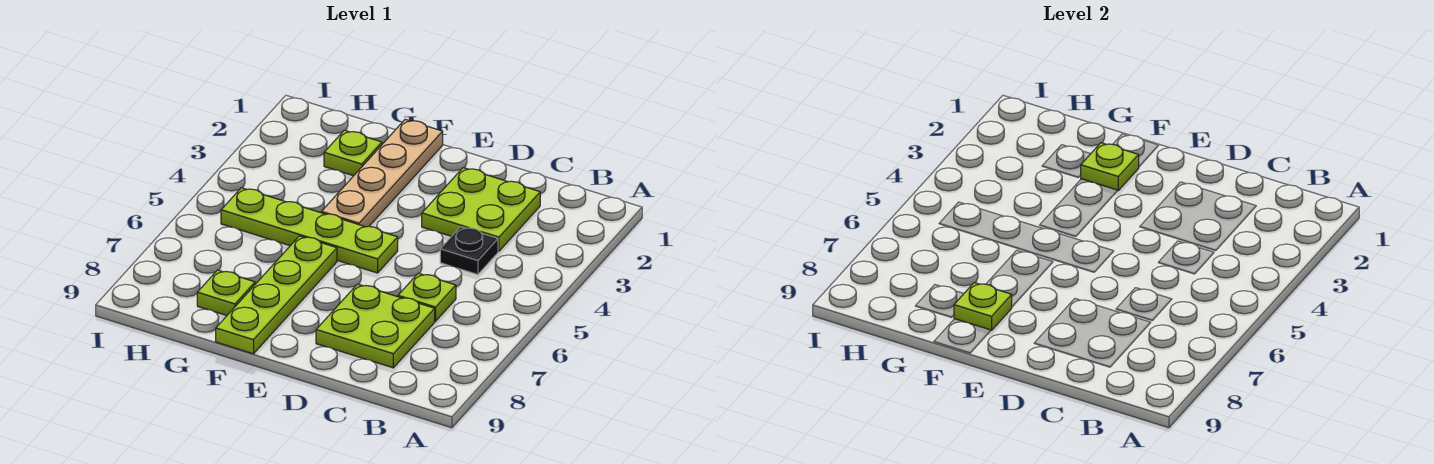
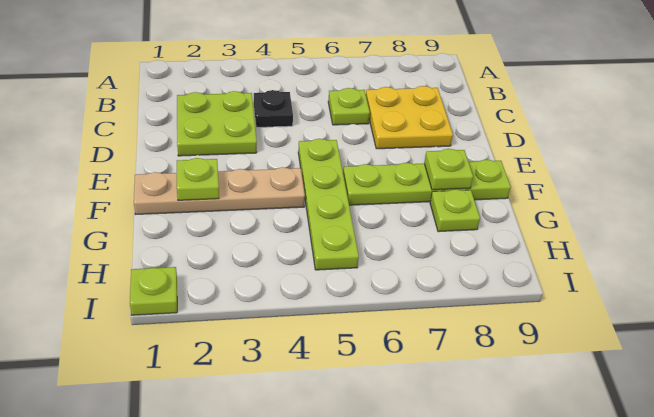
lime plate C7:D8 level 1 -> yellow plate C7:D8 level 1
lime plate G2 level 1 -> lime plate I1 level 1

